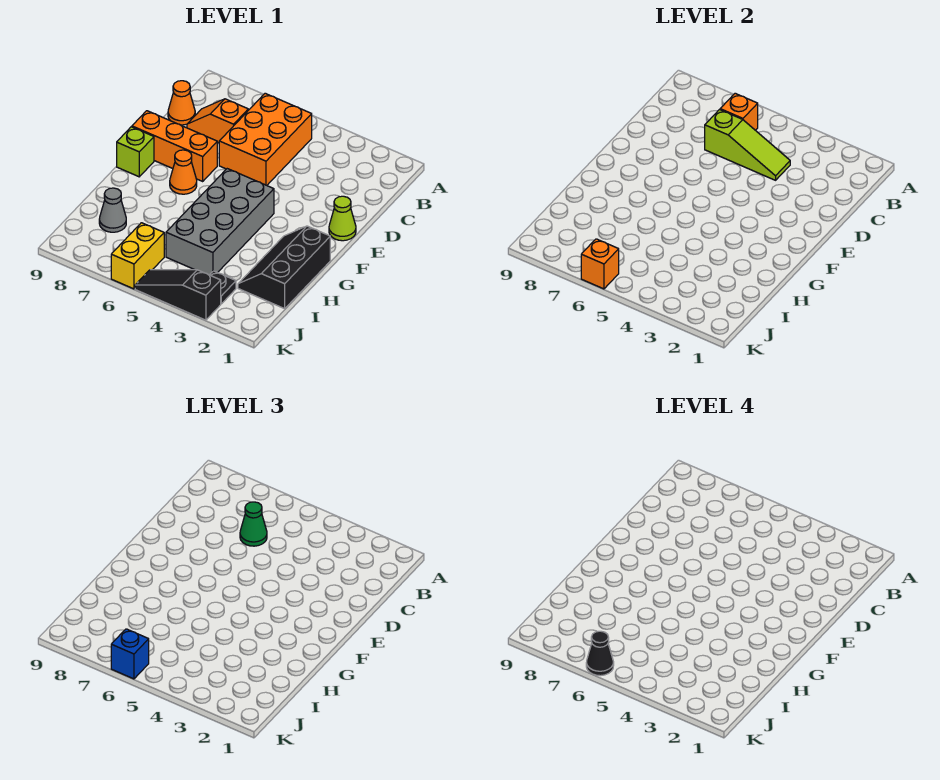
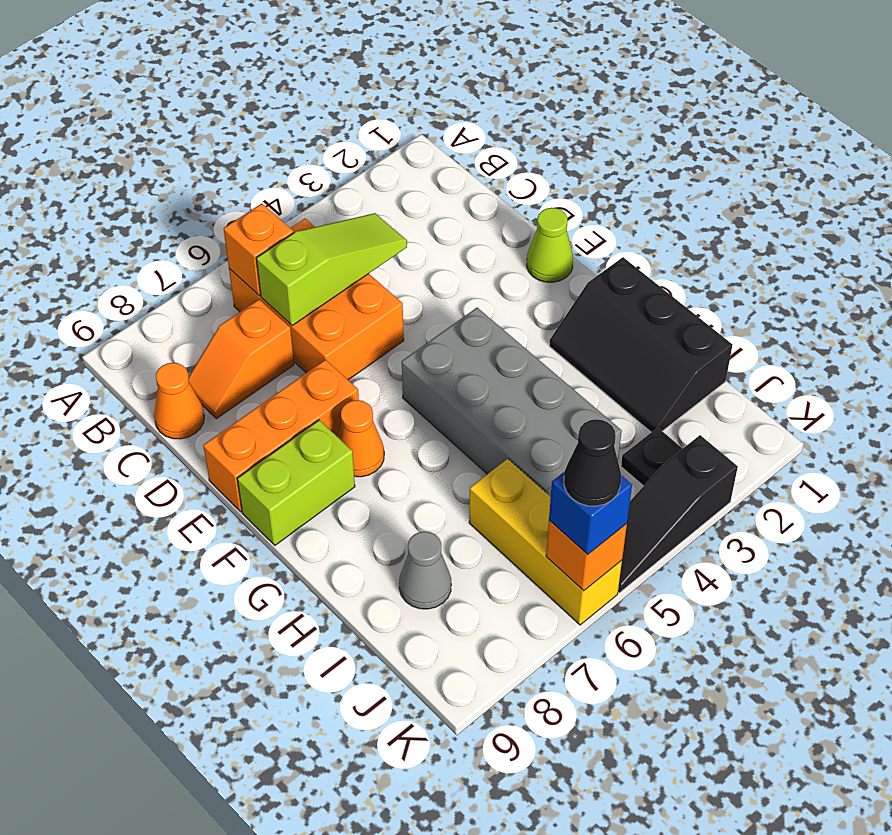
green cone C6 level 3 -> none
lime brick F9 level 1 -> lime brick F8:F9 level 1
yellow brick J6:K6 level 1 -> yellow brick I6:K6 level 1

